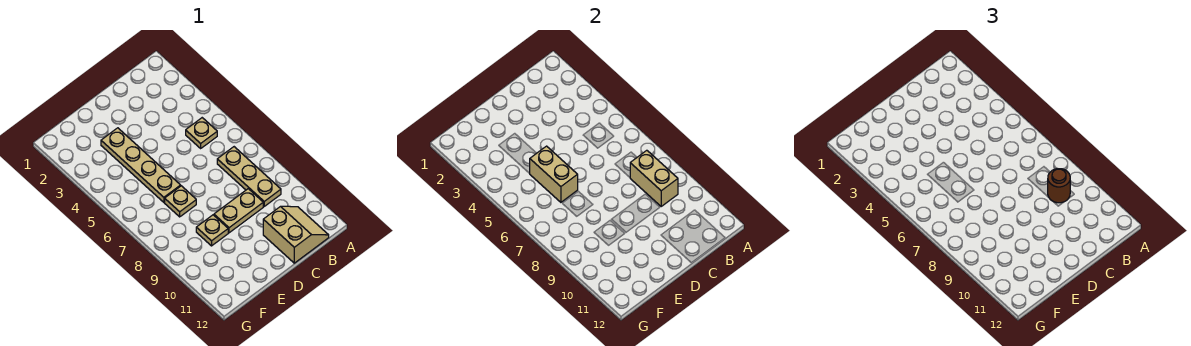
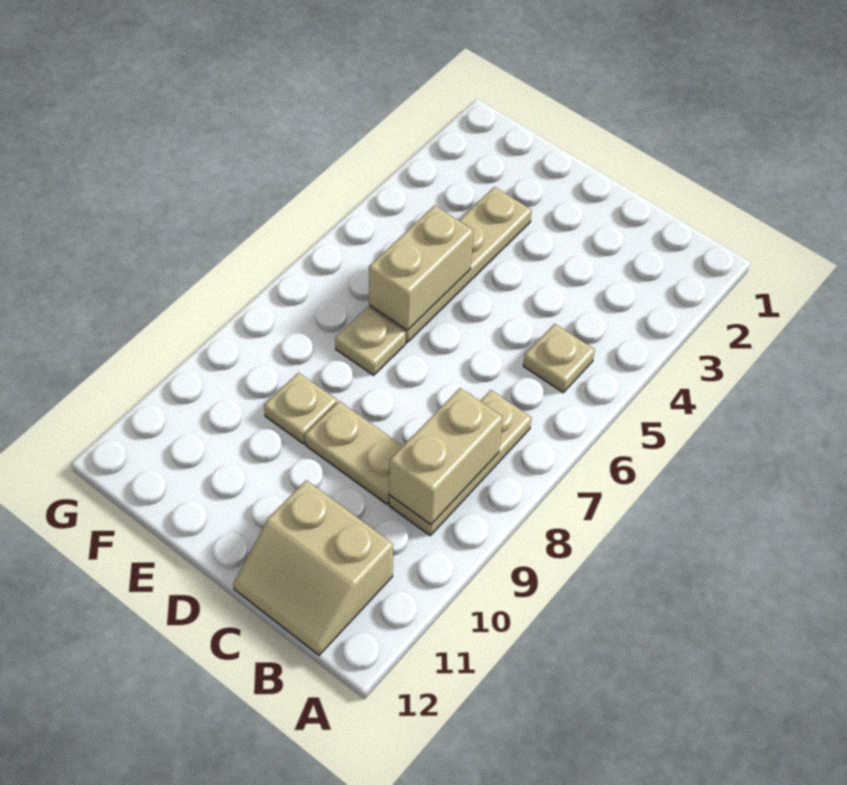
brown round brick B9 level 3 -> none
tan slope B11:C12 level 1 top C -> tan slope B11:C12 level 1 top 11

